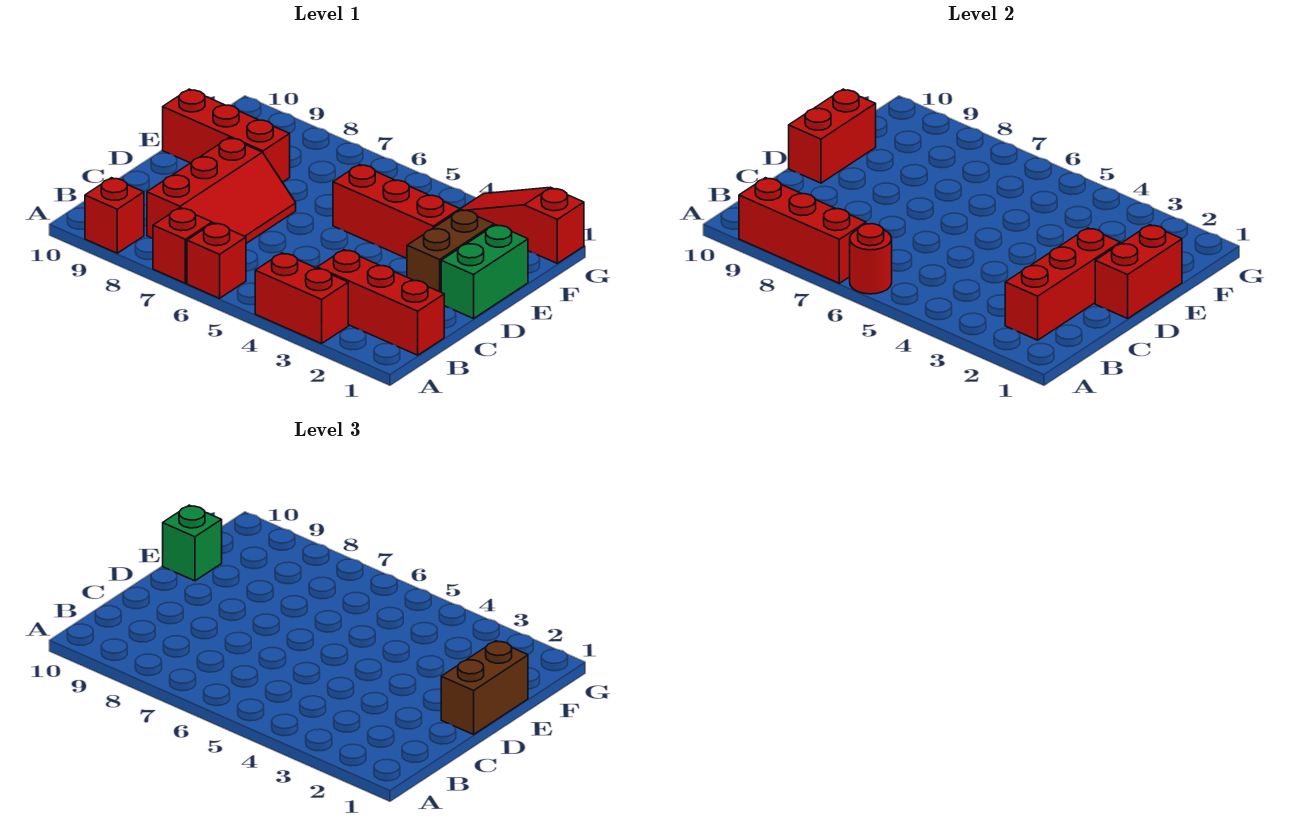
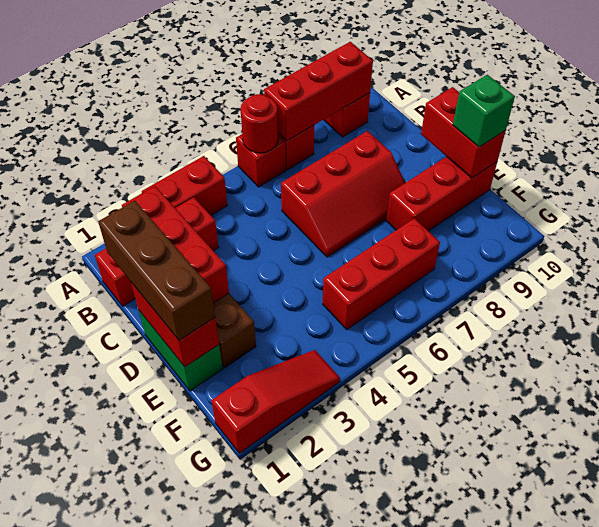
red slope B7:D8 level 1 top 8 -> red slope C6:D8 level 1 top C
brown brick D1:E1 level 3 -> brown brick C1:E1 level 3
red brick E3:E5 level 1 -> red brick F5:F7 level 1

